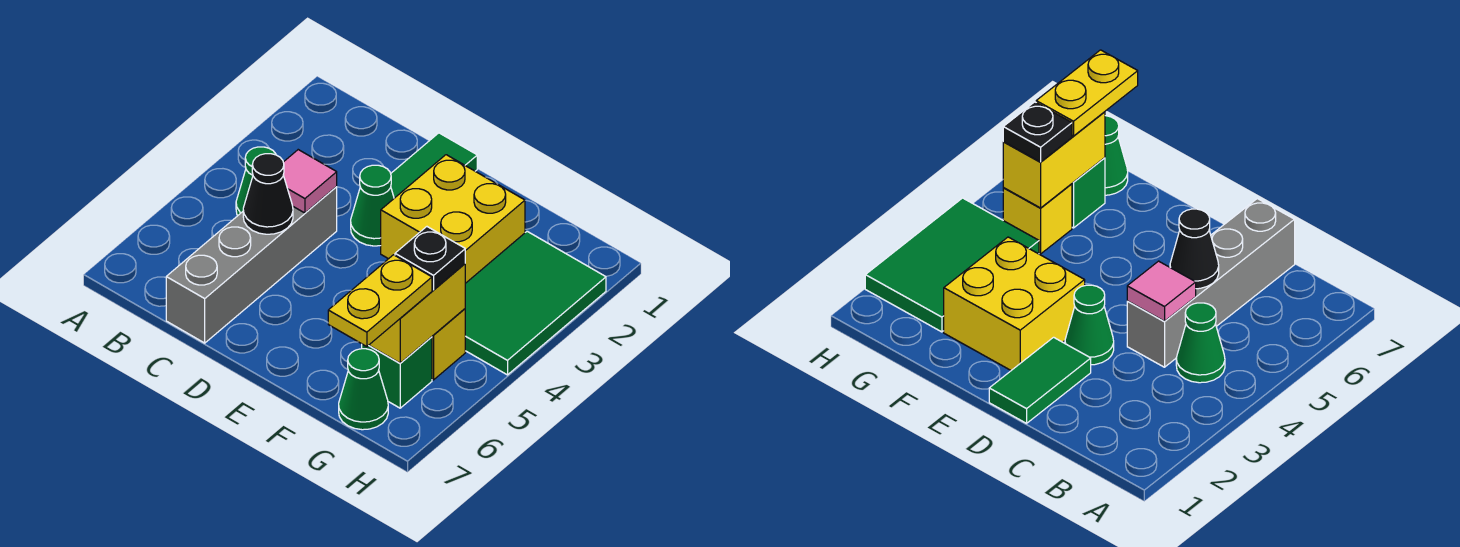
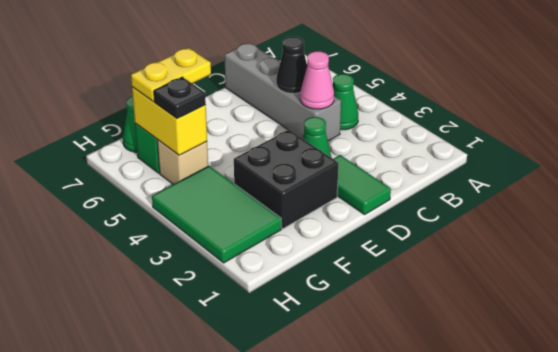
pink tile C4 level 2 -> pink cone C4 level 2
yellow brick E2:F3 level 1 -> black brick E2:F3 level 1
yellow brick G5 level 1 -> tan brick G5 level 1
yellow plate G6:G7 level 3 -> yellow plate F6:G6 level 3

